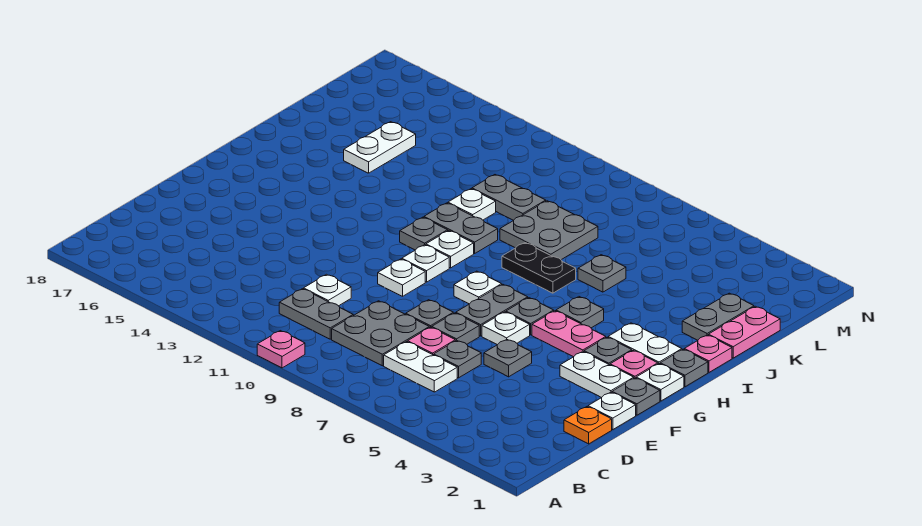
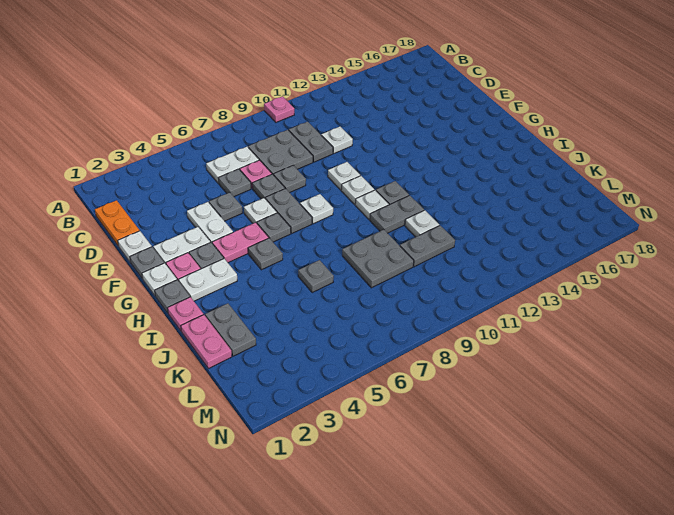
grey plate C10:C11 level 1 -> grey plate C10:D10 level 1
orange plate D1 level 1 -> orange plate C1:D1 level 1
black plate I7:I8 level 1 -> none
white plate J15:K15 level 1 -> white plate E4:F4 level 1

